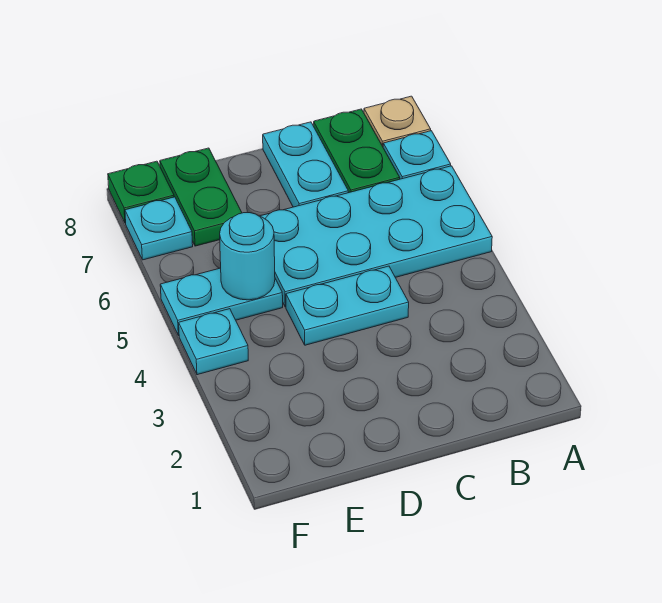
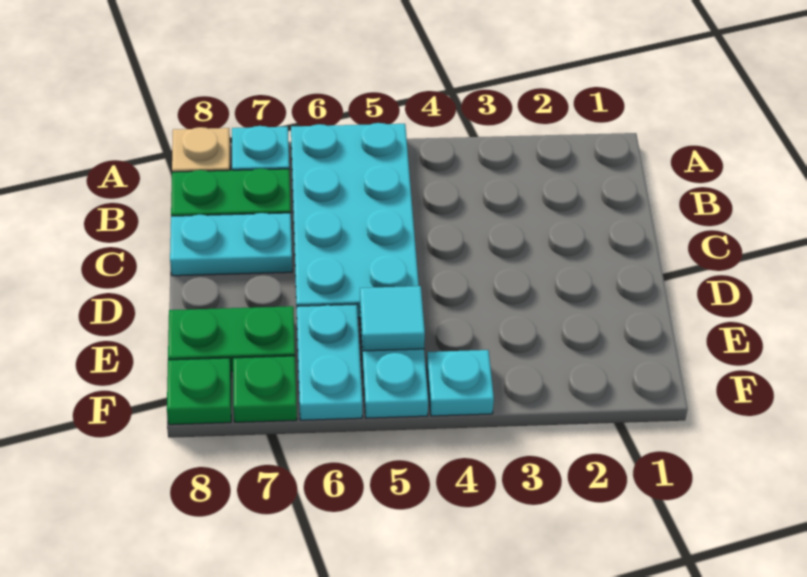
cyan plate C4:D4 level 1 -> cyan plate E6:F6 level 1
cyan round brick E5 level 2 -> cyan tile E5 level 2
cyan plate F7 level 1 -> green plate F7 level 1

